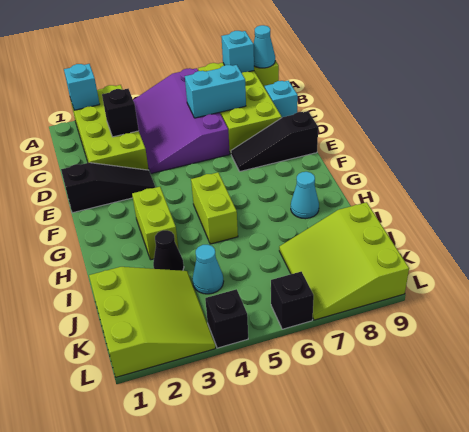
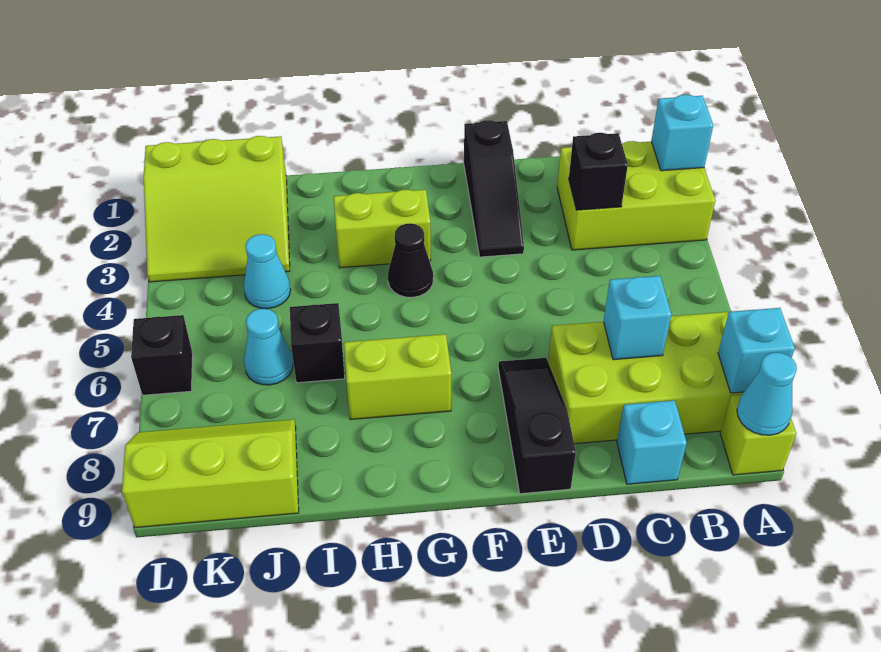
lime brick A2:D3 level 1 -> lime brick A2:C3 level 1
purple slope A4:D6 level 1 top 6 -> none
cyan brick C6:C7 level 2 -> cyan brick C7 level 2
lime brick G5:H5 level 1 -> lime brick G7:H7 level 1
cyan cone H8 level 1 -> cyan cone J6 level 1
black cone I3 level 1 -> black cone G4 level 1
lime slope J7:L9 level 1 top 9 -> lime slope J8:L9 level 1 top 9
black brick L4 level 1 -> black brick I6 level 1

